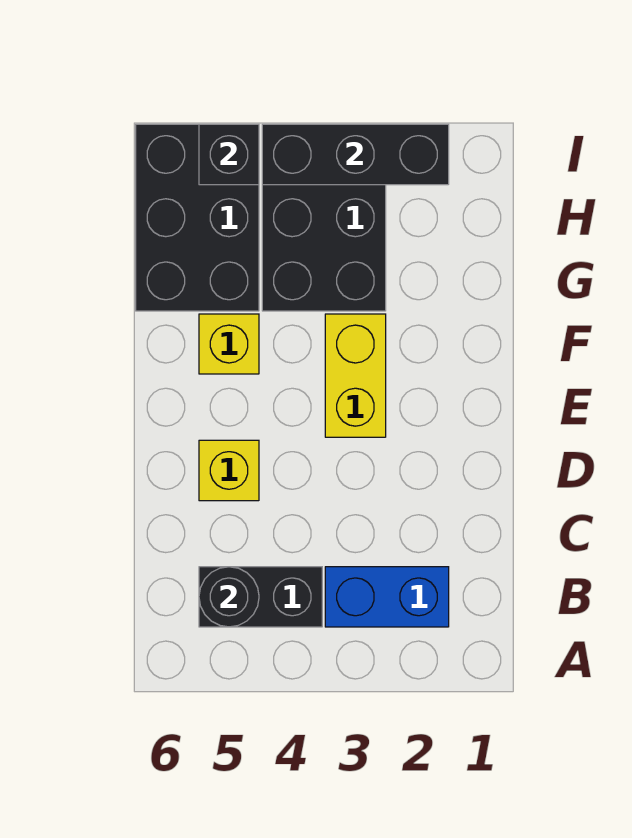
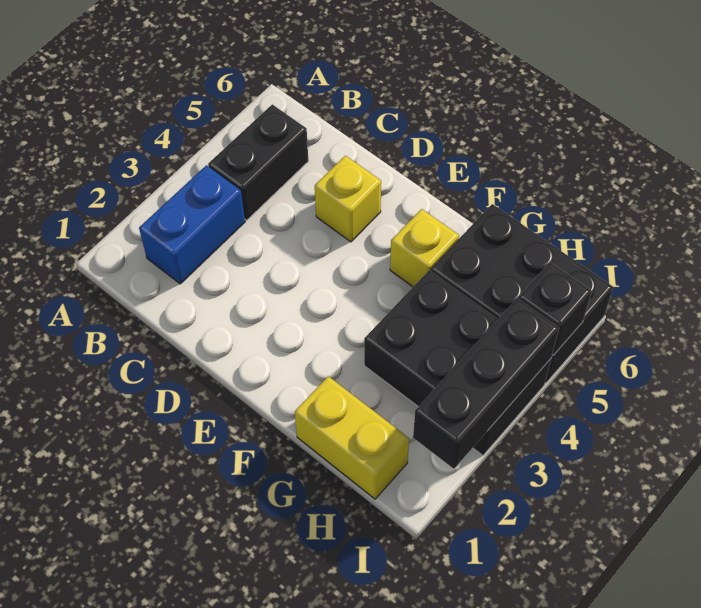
black round brick B5 level 2 -> none
yellow brick E3:F3 level 1 -> yellow brick G1:H1 level 1

